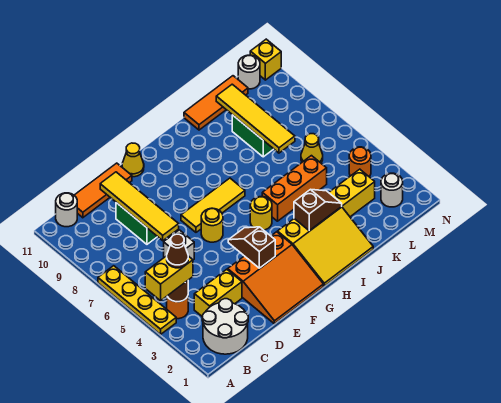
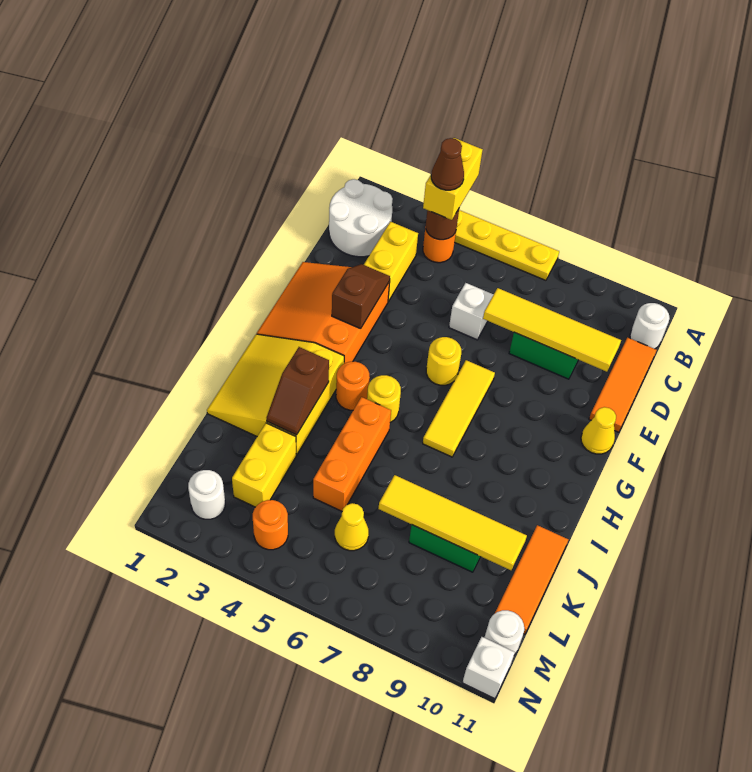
brown slope F3:F4 level 2 top 3 -> brown slope E3:F3 level 2 top F
none -> orange round brick H4 level 1
yellow brick N11 level 1 -> white brick N11 level 1

